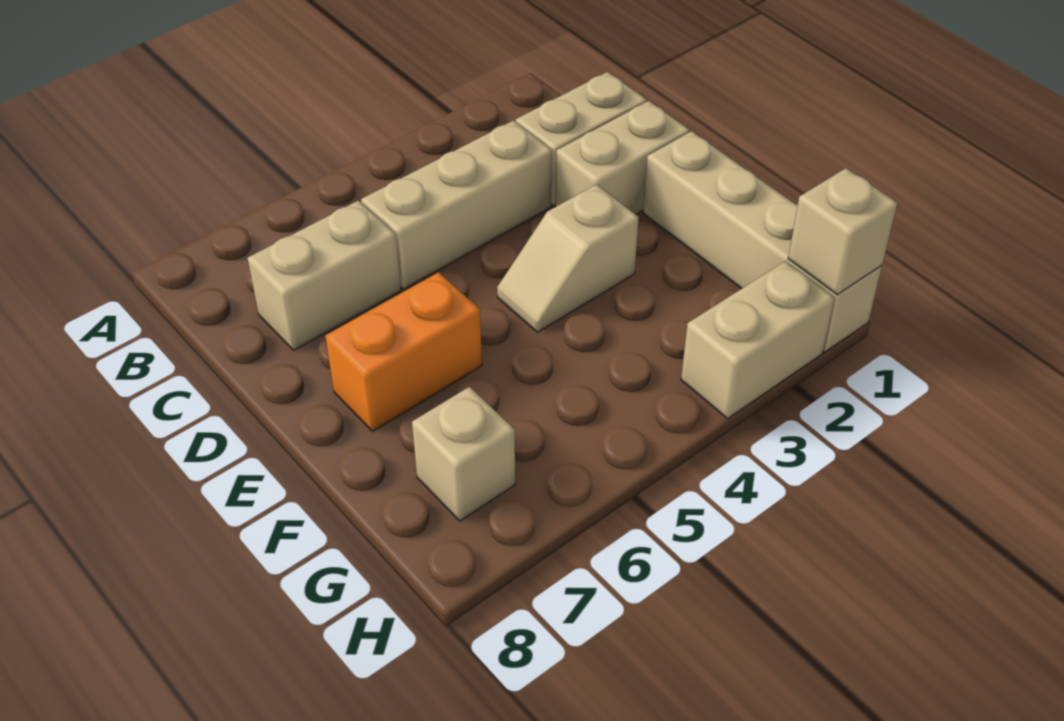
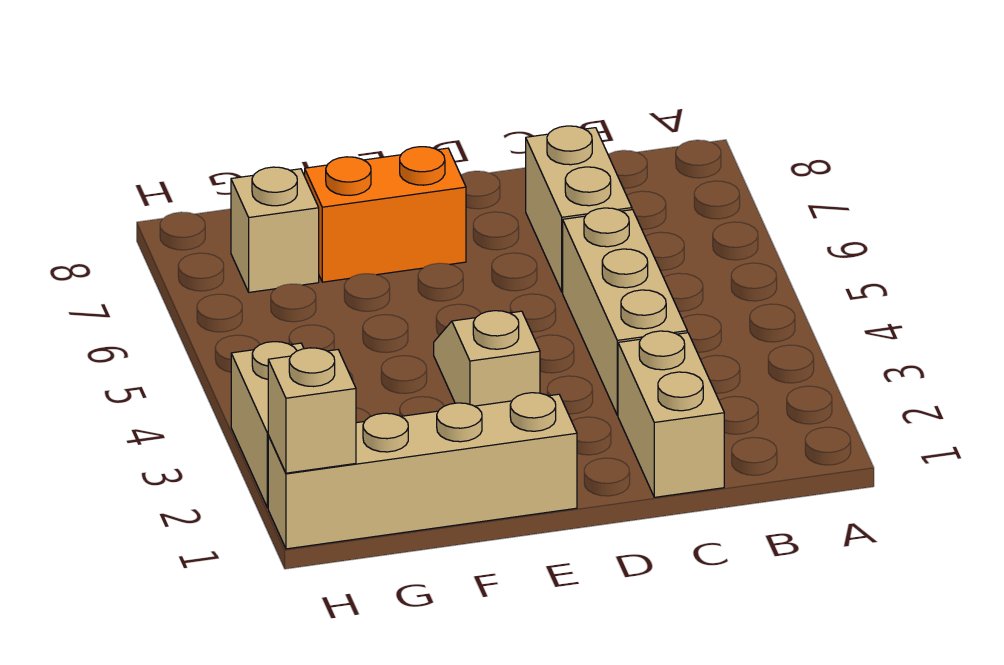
tan brick D1:D2 level 1 -> none
orange brick E6:E7 level 1 -> orange brick E7:F7 level 1

